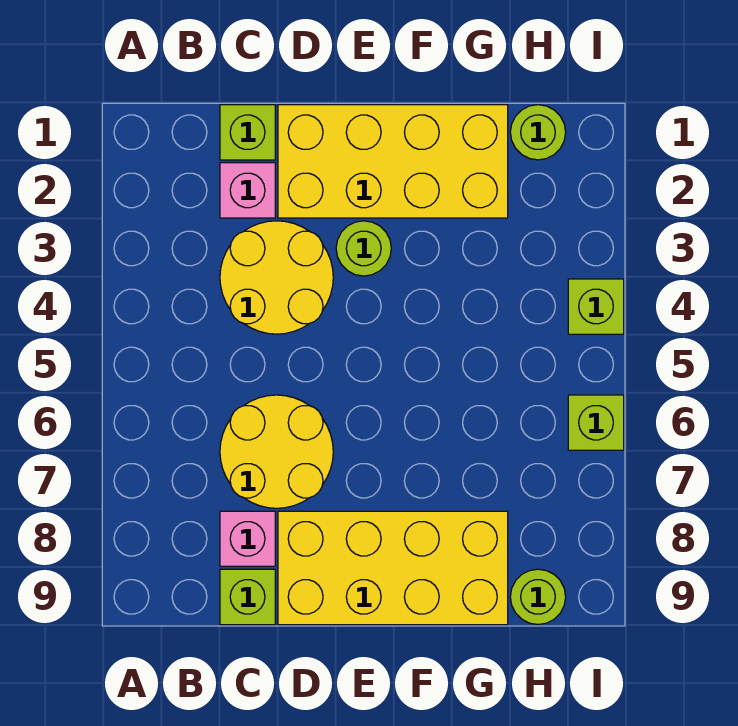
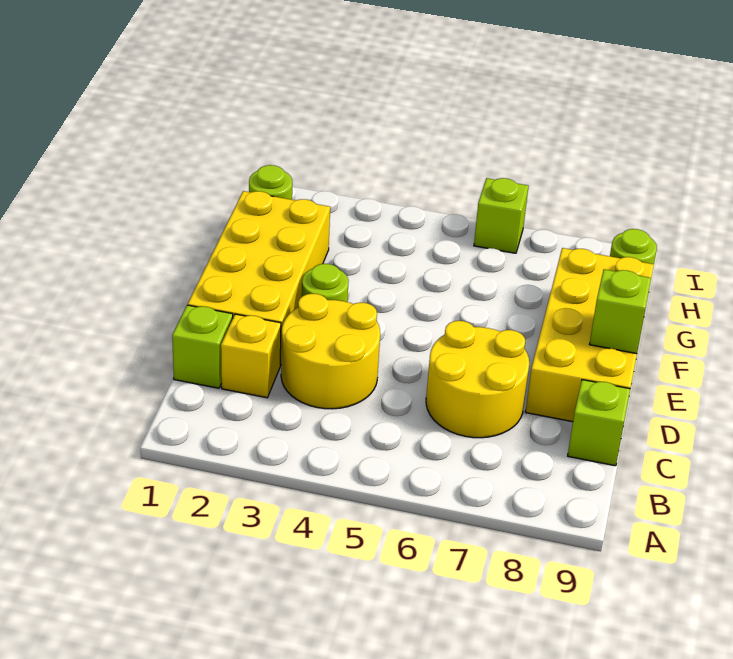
pink brick C2 level 1 -> yellow brick C2 level 1
pink brick C8 level 1 -> none
lime brick I4 level 1 -> lime brick E9 level 2

